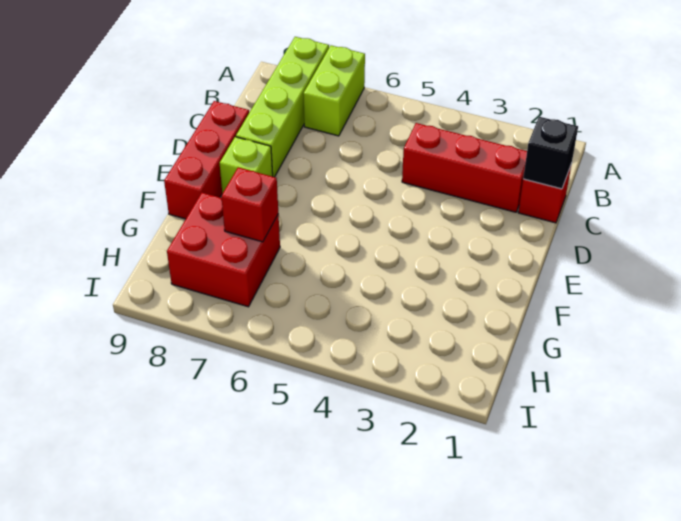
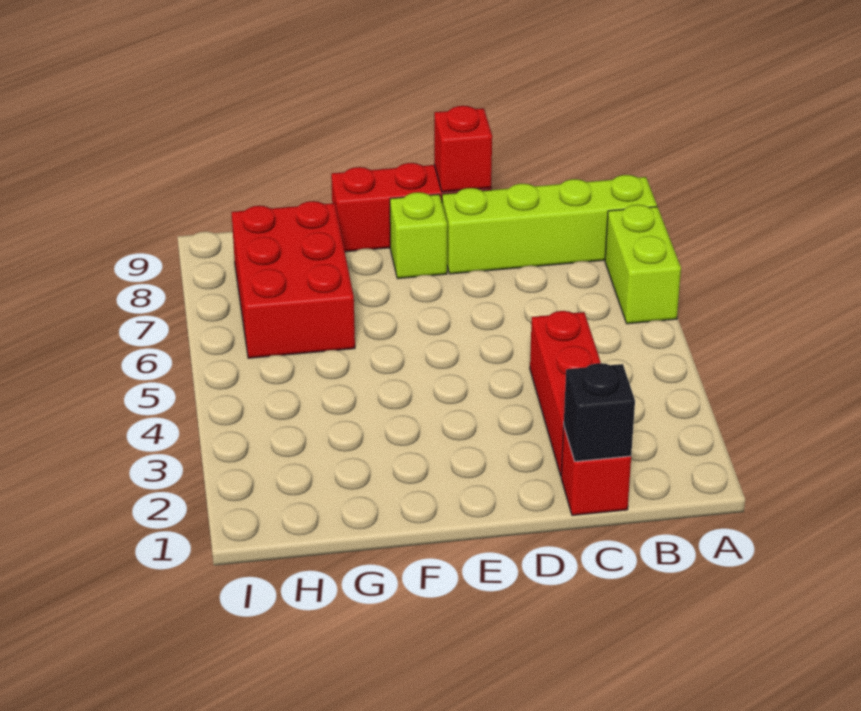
lime brick A7:B7 level 1 -> lime brick A6:A7 level 1
red brick G7:H8 level 1 -> red brick G6:H8 level 1
red brick G7 level 2 -> red brick D9 level 2

